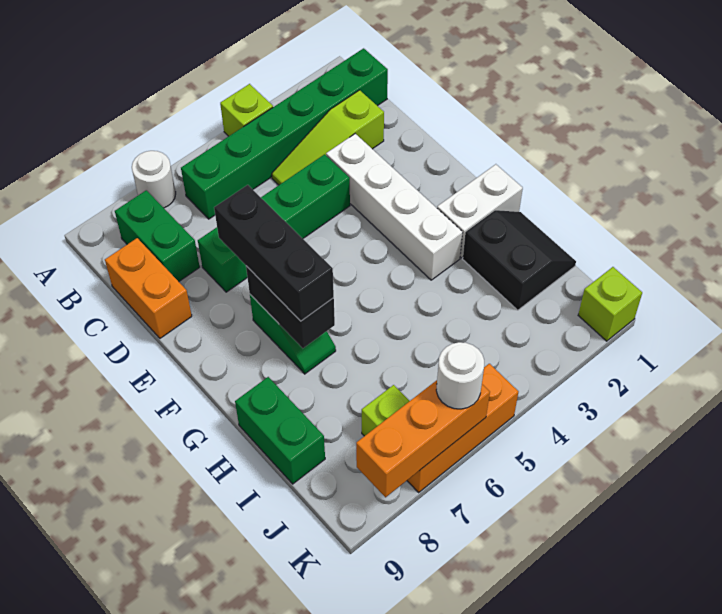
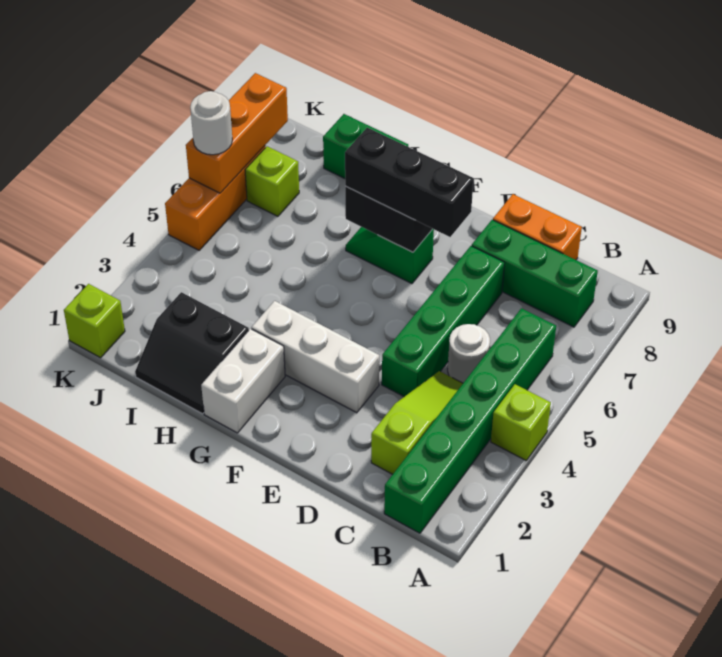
white round brick A7 level 1 -> white round brick C5 level 1
green brick B8:C8 level 1 -> green brick B8:D8 level 1
white brick D3:G3 level 1 -> white brick E3:G3 level 1

